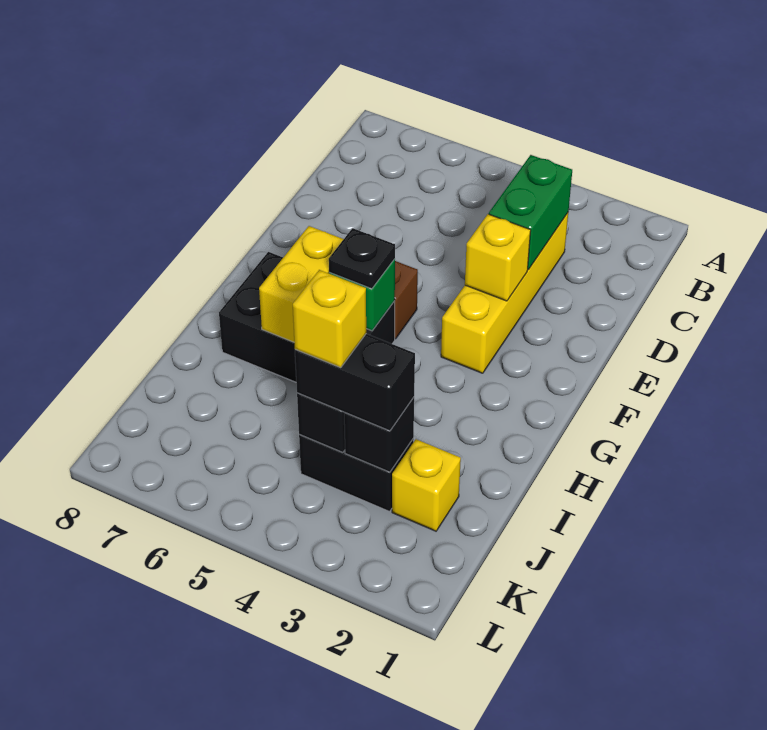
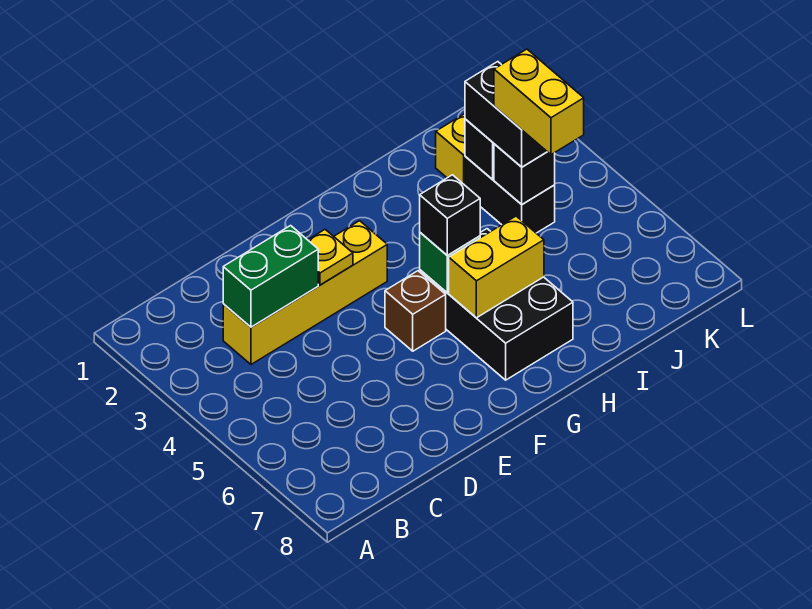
yellow brick E3 level 2 -> yellow plate E3 level 2
black plate G5 level 3 -> black brick G5 level 3
yellow brick J4 level 4 -> yellow brick J4:J5 level 4

